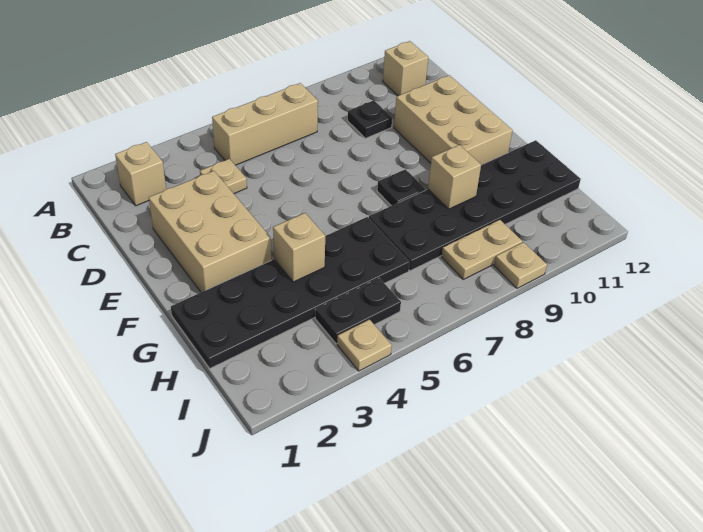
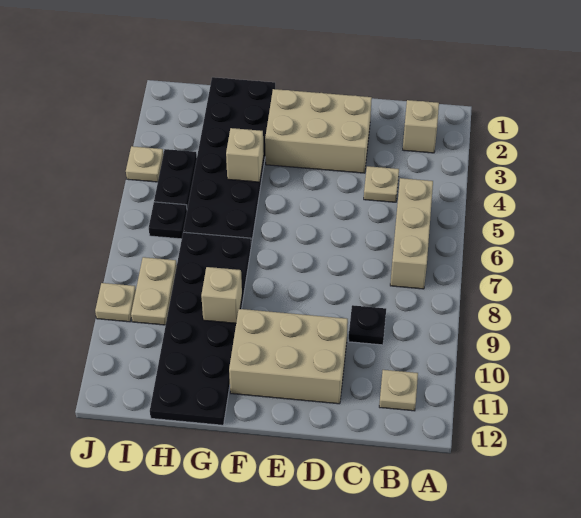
tan brick B11 level 1 -> tan plate B11 level 1
black plate F8 level 1 -> black plate I6 level 1

